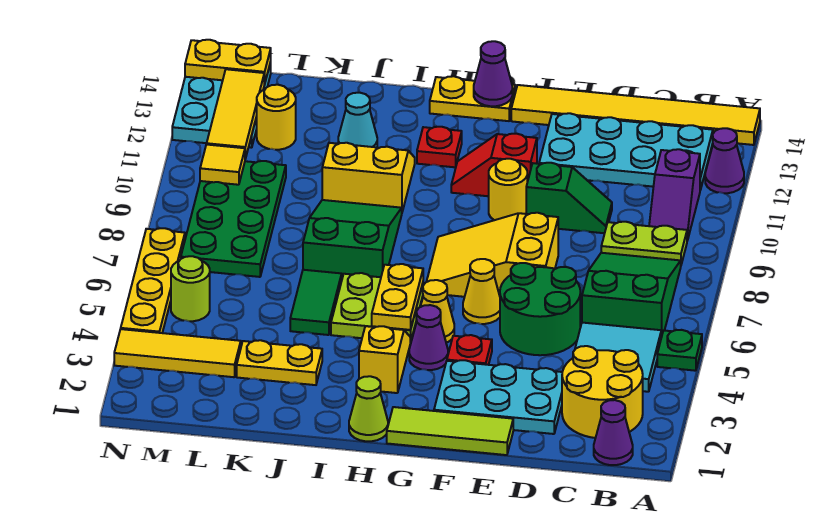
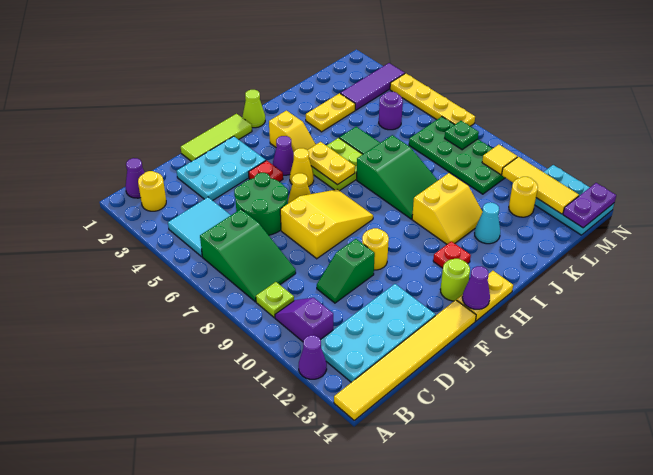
green plate A5 level 1 -> green plate M8 level 2
yellow round brick B2:C3 level 1 -> yellow round brick B2 level 1
lime plate B9:C9 level 1 -> lime plate B9 level 1
red slope F11:G11 level 1 top F -> none
yellow tile L3:N3 level 1 -> purple tile L3:N3 level 1
none -> purple round brick L5 level 1
lime round brick M5 level 1 -> lime round brick G13 level 1
yellow plate M14:N14 level 2 -> purple plate M14:N14 level 2

